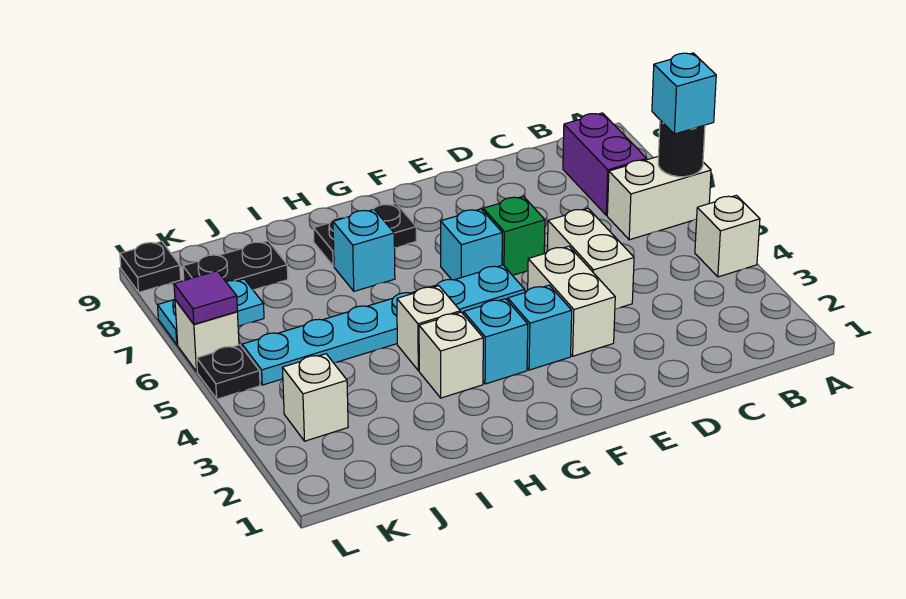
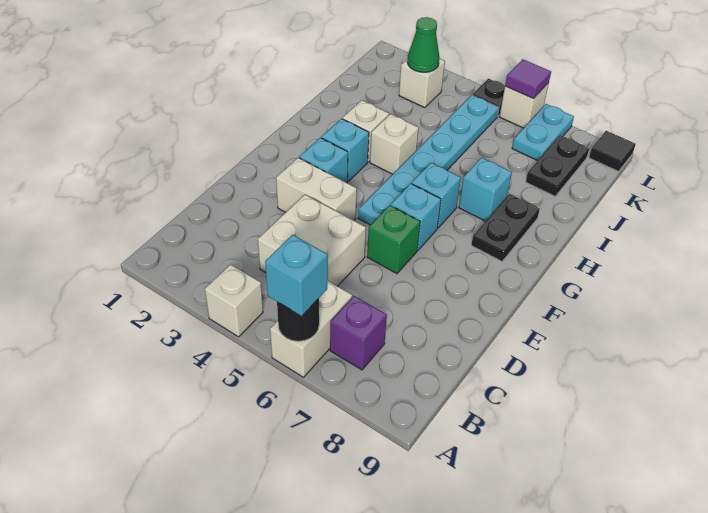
purple brick B7:B8 level 1 -> purple brick B7 level 1
white brick D4:D5 level 1 -> white brick C4:D5 level 1
none -> cyan brick G6 level 1
none -> green cone K3 level 2
black plate L9 level 1 -> black tile L9 level 1

